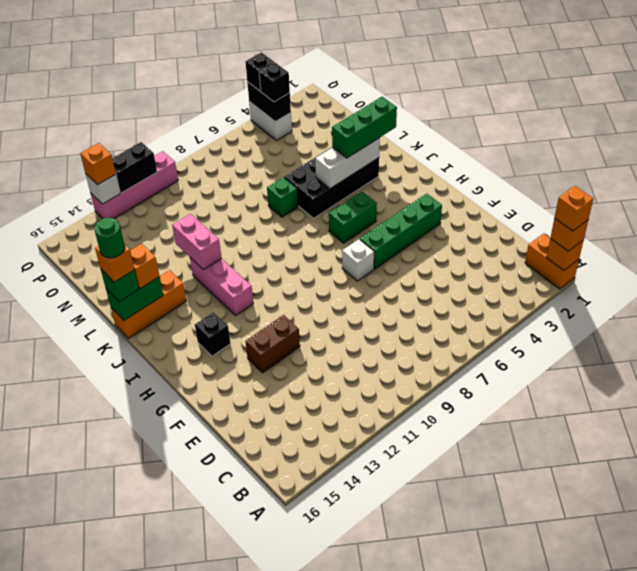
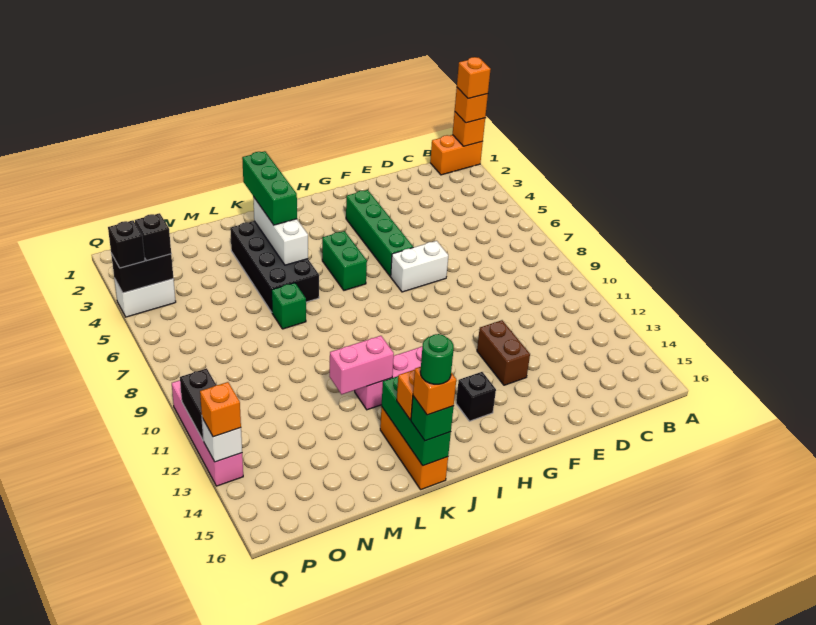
white brick G7 level 1 -> white brick F7:G7 level 1
green brick K15:K16 level 2 -> green brick K14:K16 level 2

